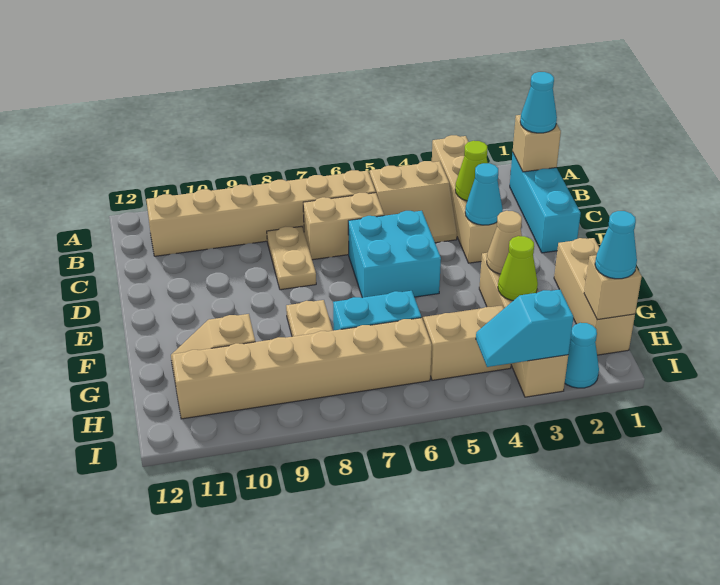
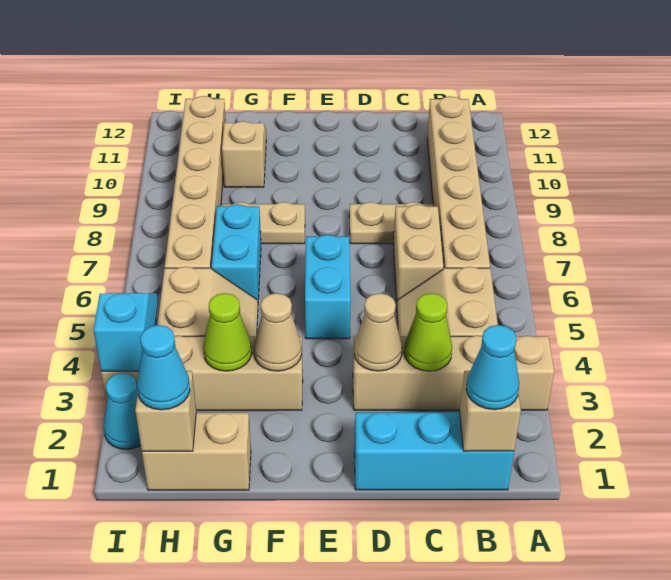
cyan cone D3 level 2 -> tan cone D3 level 2
cyan brick D5:E6 level 1 -> cyan brick E5:E6 level 1
tan brick F1:H1 level 1 -> tan brick G1:H1 level 1

